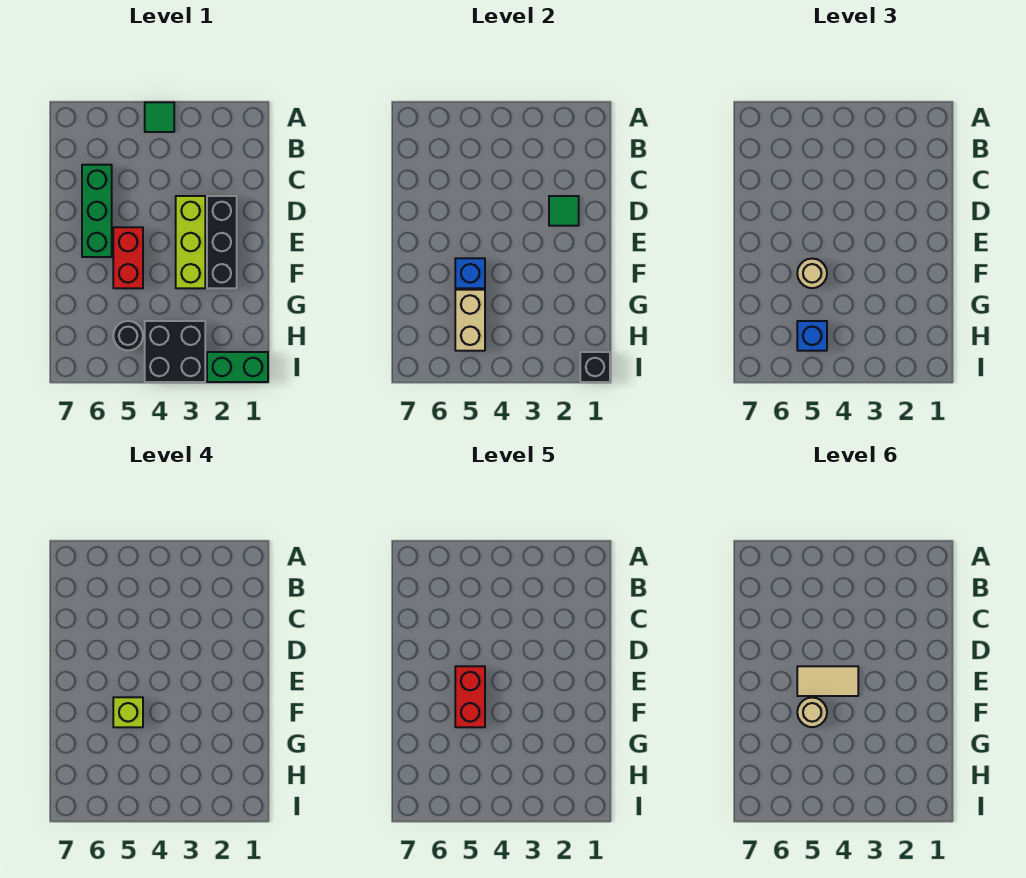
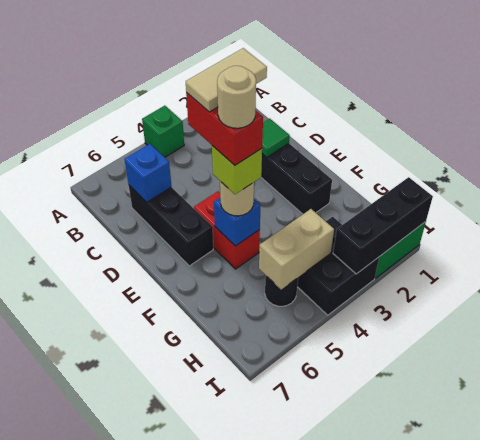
green tile A4 level 1 -> green brick A4 level 1
green brick C6:E6 level 1 -> black brick C6:E6 level 1
lime brick D3:F3 level 1 -> none
tan brick G5:H5 level 2 -> tan brick H4:H5 level 2
blue brick H5 level 3 -> blue brick C6 level 2
black brick I1 level 2 -> black brick I1:I3 level 2

